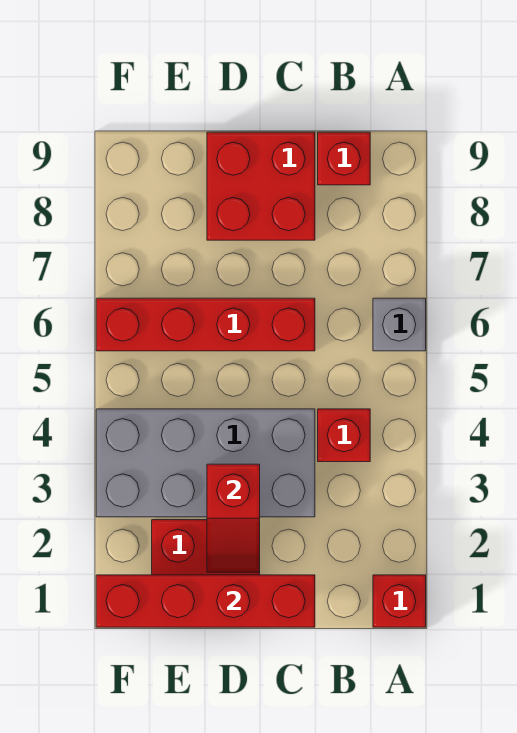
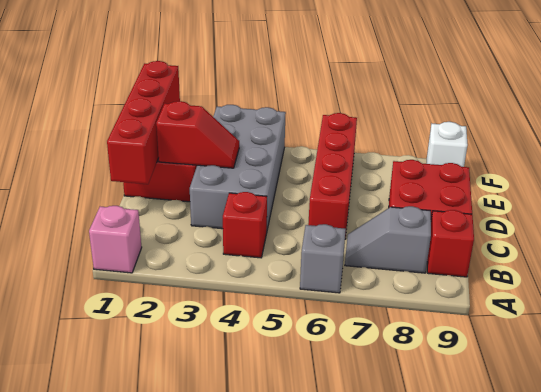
red brick A1 level 1 -> pink brick A1 level 1
none -> grey slope B7:B8 level 1 top 8
red slope D2:D3 level 2 top 3 -> red slope D2:D3 level 2 top 2
none -> white brick F9 level 1

